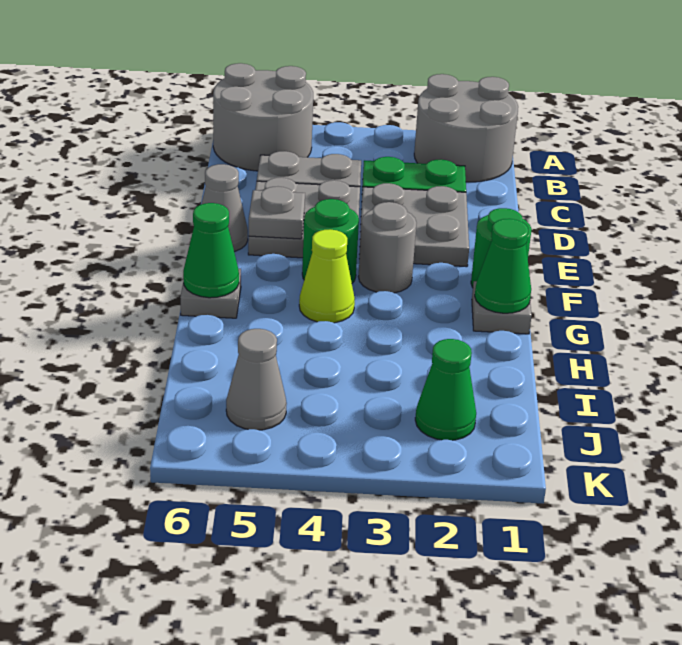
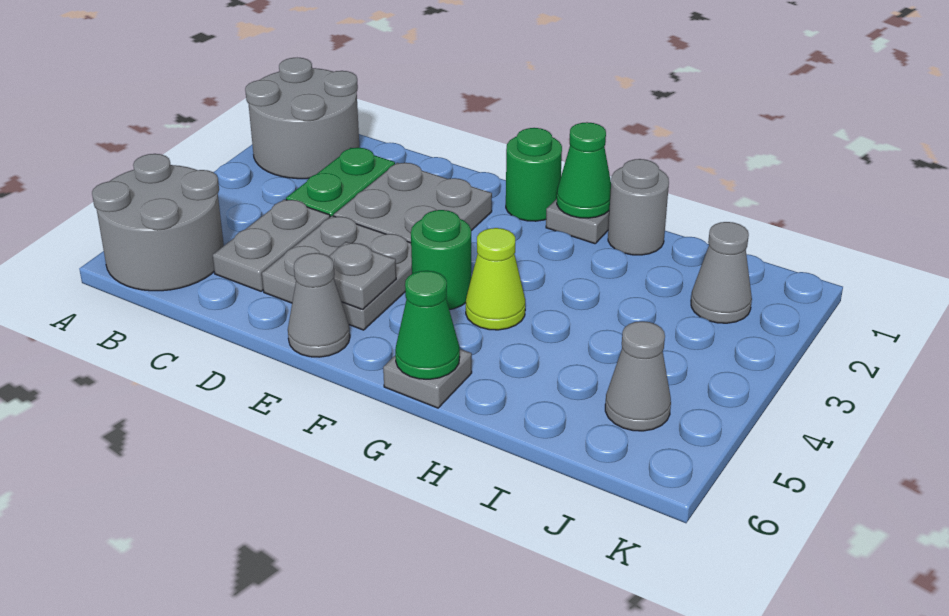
grey round brick F3 level 1 -> grey round brick H1 level 1
green cone J2 level 1 -> grey cone J2 level 1

